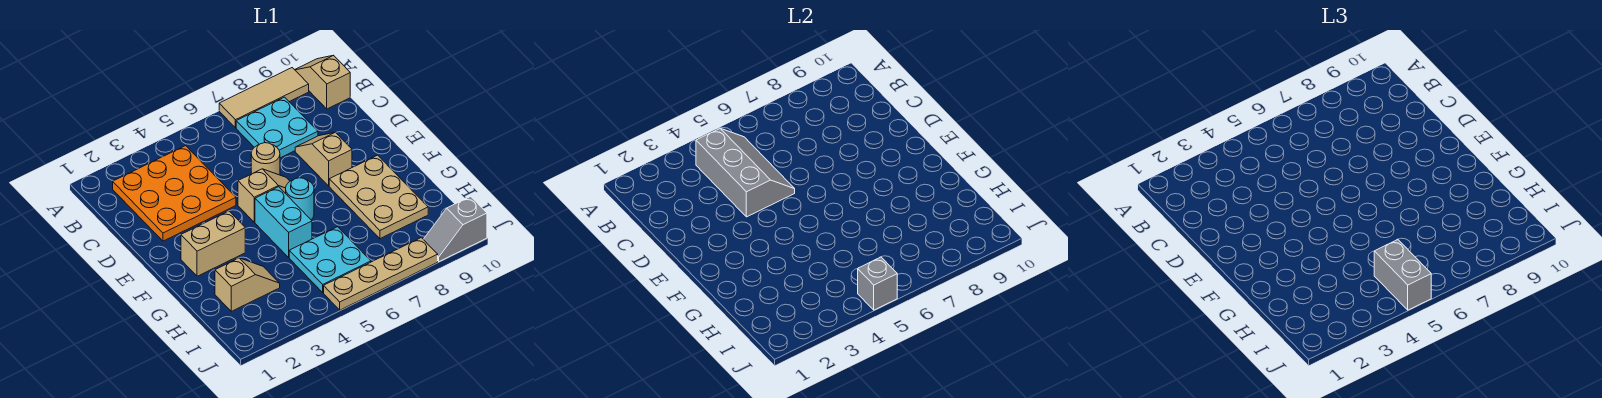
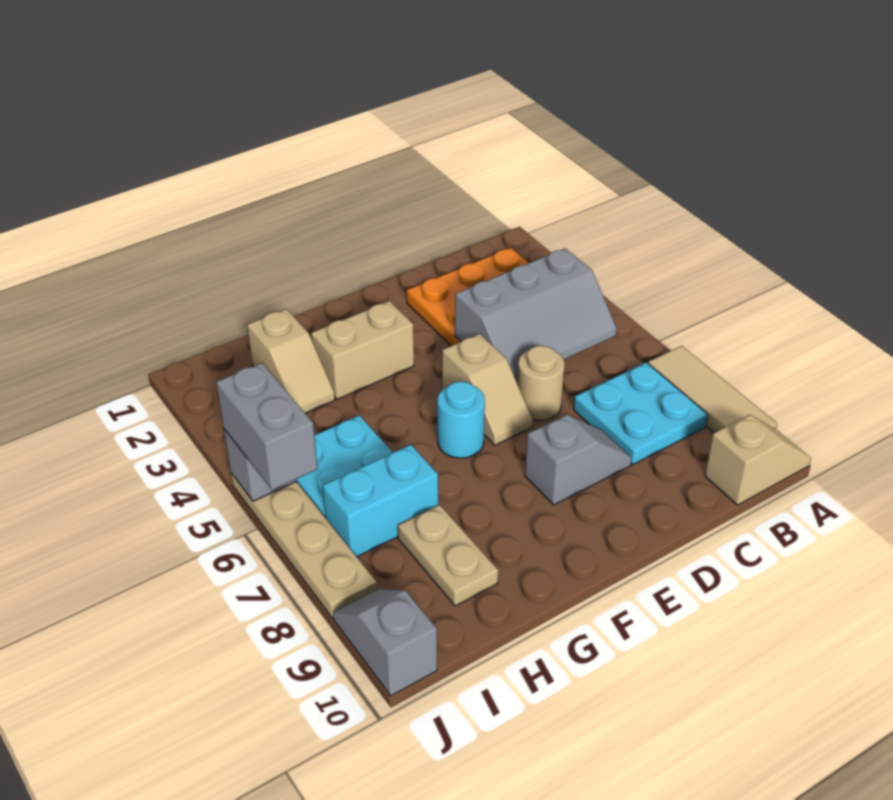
tan slope D8:E8 level 1 top E -> grey slope D8:E8 level 1 top E
tan brick F2:F3 level 1 -> tan brick F3:G3 level 1
cyan brick F5:G5 level 1 -> cyan brick H7:I7 level 1
tan plate F8:H9 level 1 -> tan plate H8:H9 level 1
grey brick I5:J5 level 3 -> grey brick J5:J6 level 3

